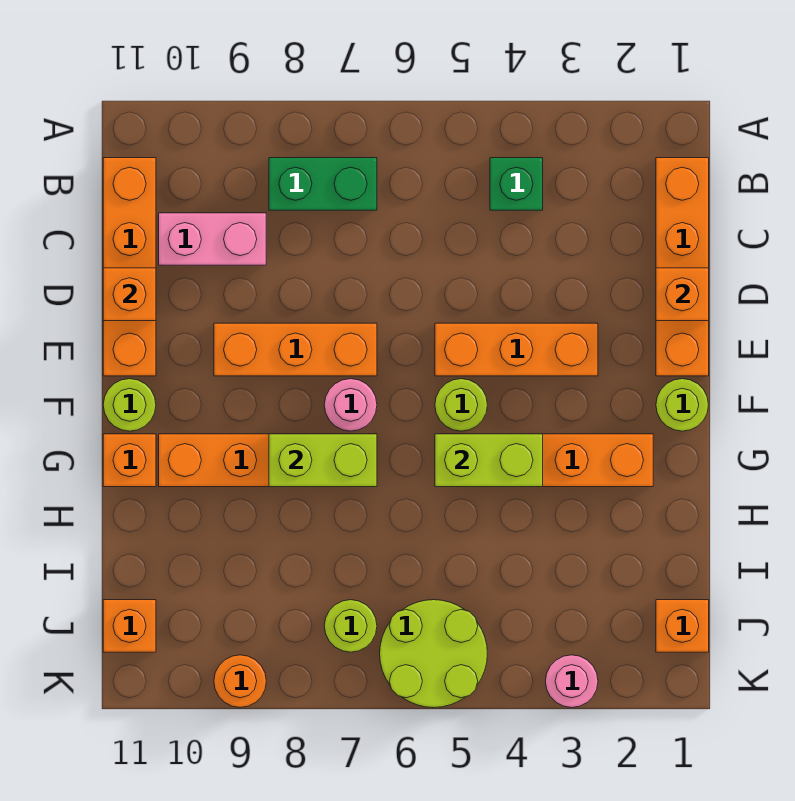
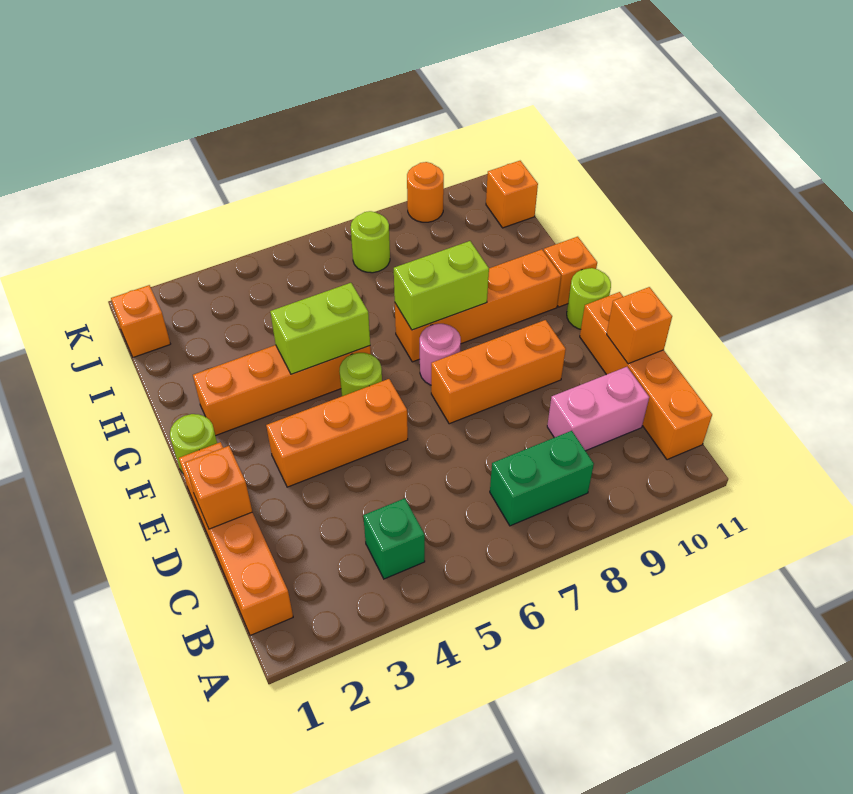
lime round brick J5:K6 level 1 -> none
pink round brick K3 level 1 -> none

